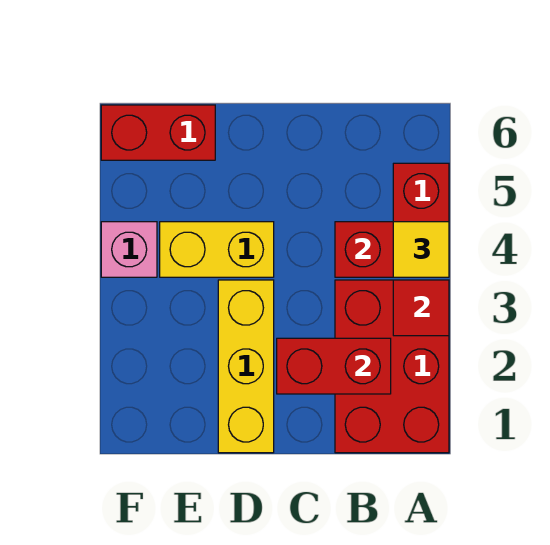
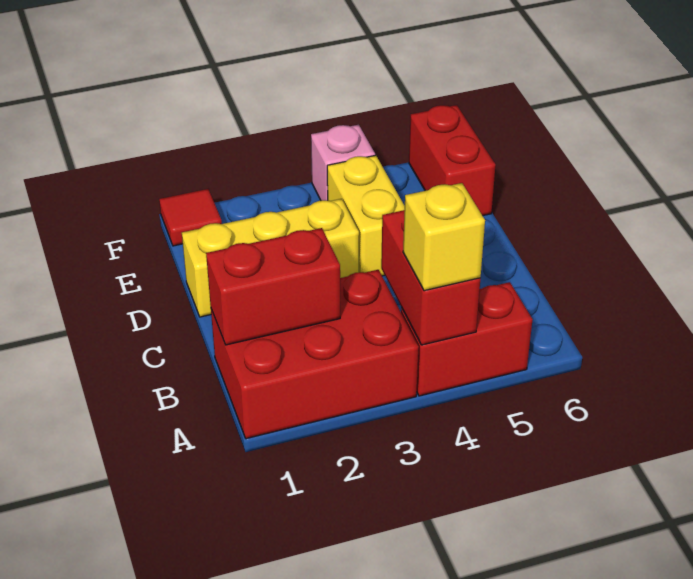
red tile A3 level 2 -> red tile F1 level 1
yellow tile A4 level 3 -> yellow brick A4 level 3
red brick B2:C2 level 2 -> red brick B1:B2 level 2

